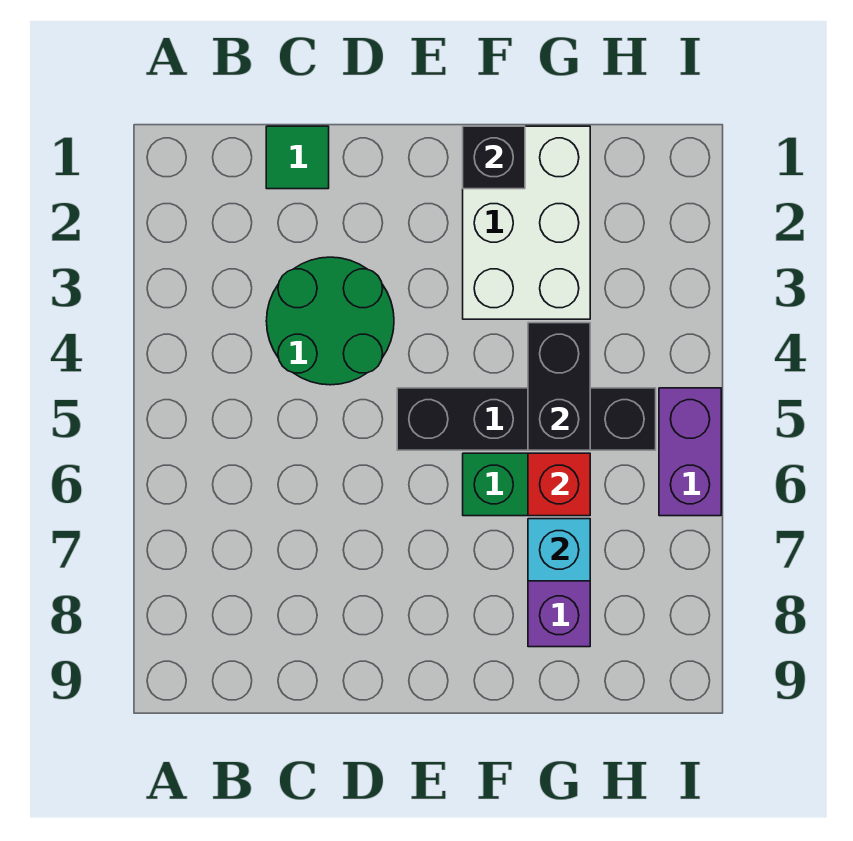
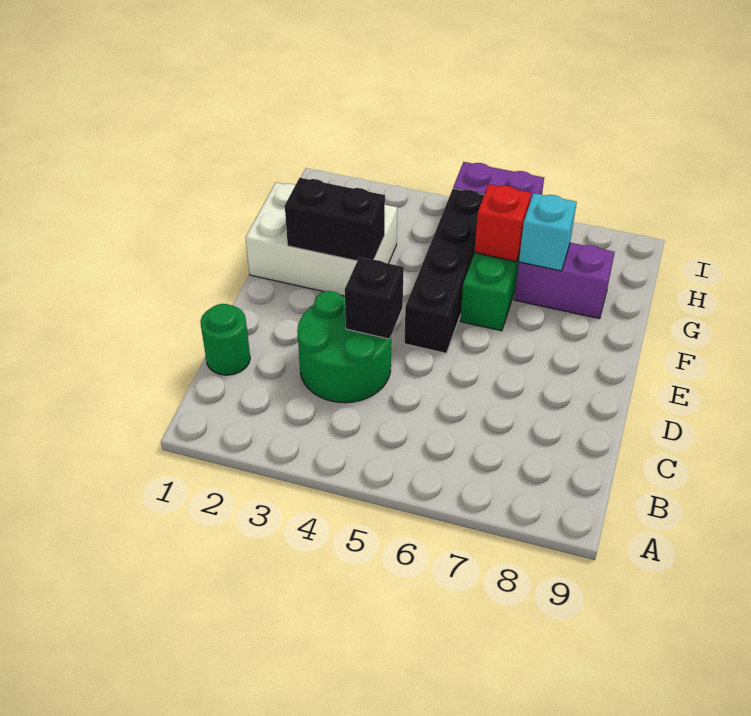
green tile C1 level 1 -> green round brick C1 level 1
black brick F1 level 2 -> black brick D4 level 2
black brick G4:G5 level 2 -> black brick F2:F3 level 2

